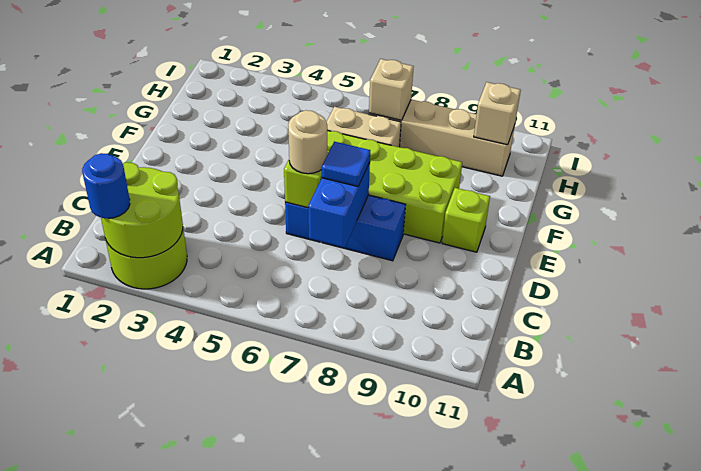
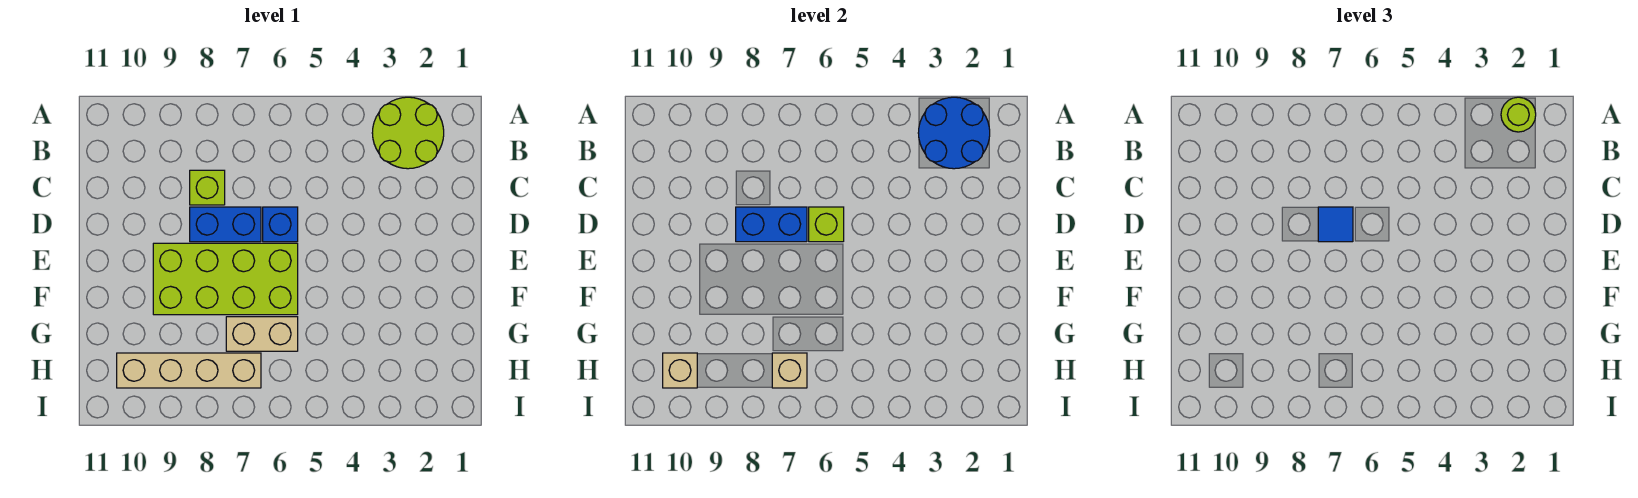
lime round brick A2:B3 level 2 -> blue round brick A2:B3 level 2
blue round brick A2 level 3 -> lime round brick A2 level 3
blue brick C7:D7 level 2 -> blue brick D7:D8 level 2
tan round brick D6 level 3 -> none
lime brick E10 level 1 -> lime brick C8 level 1

